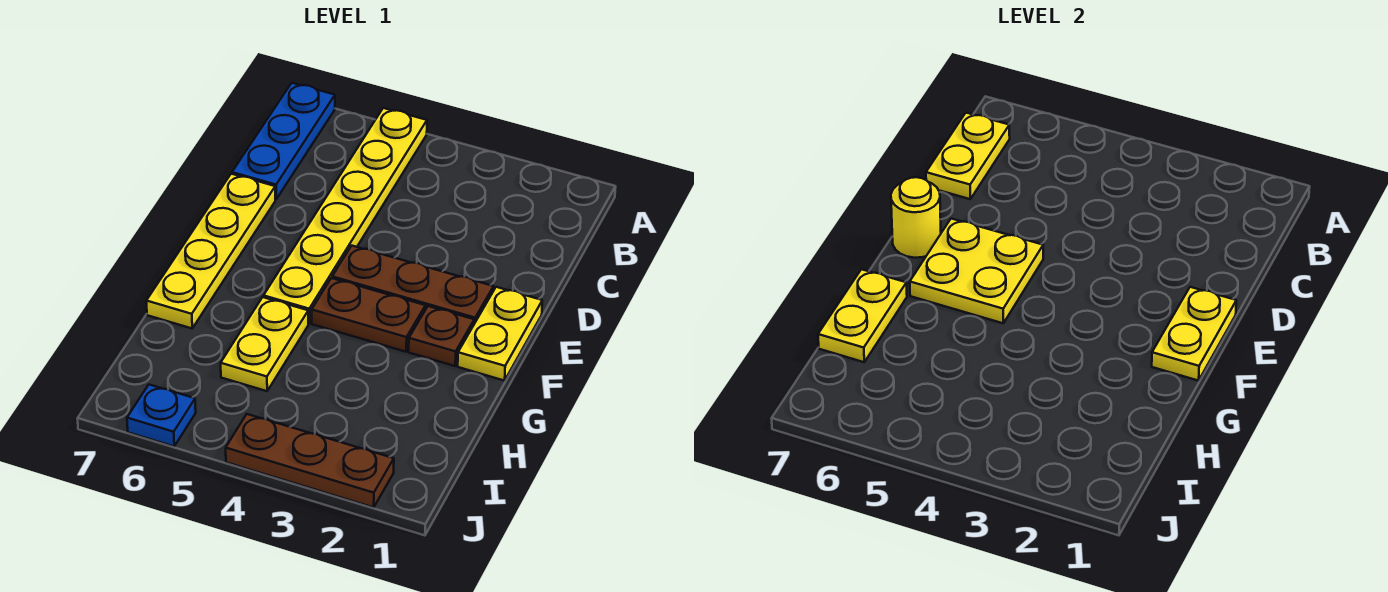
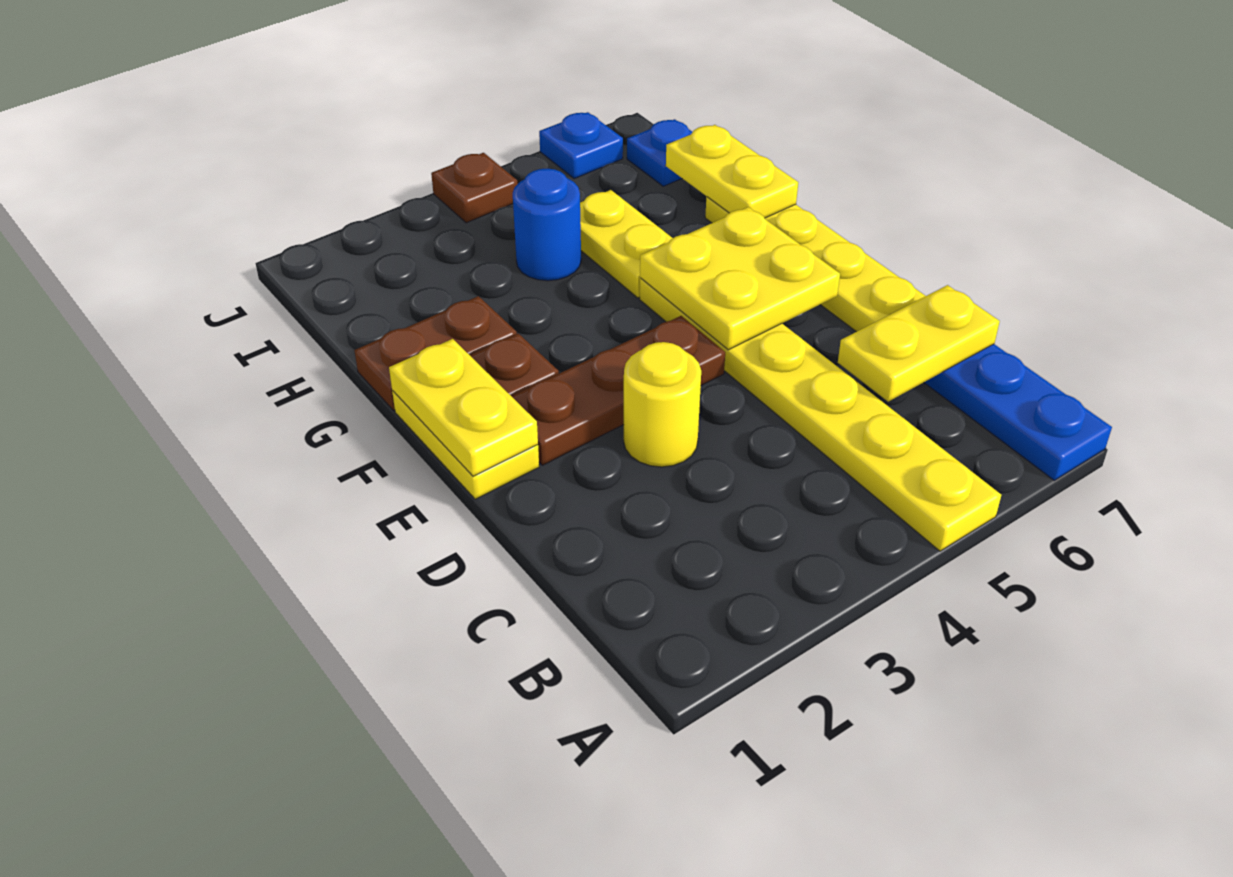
yellow plate B7:C7 level 2 -> yellow plate C6:C7 level 2
yellow round brick E7 level 2 -> yellow round brick D3 level 1
brown plate F3:F4 level 1 -> brown plate G1:G2 level 1
none -> blue round brick H4 level 1
none -> blue plate I7 level 1
brown plate J2:J4 level 1 -> brown plate J4 level 1

